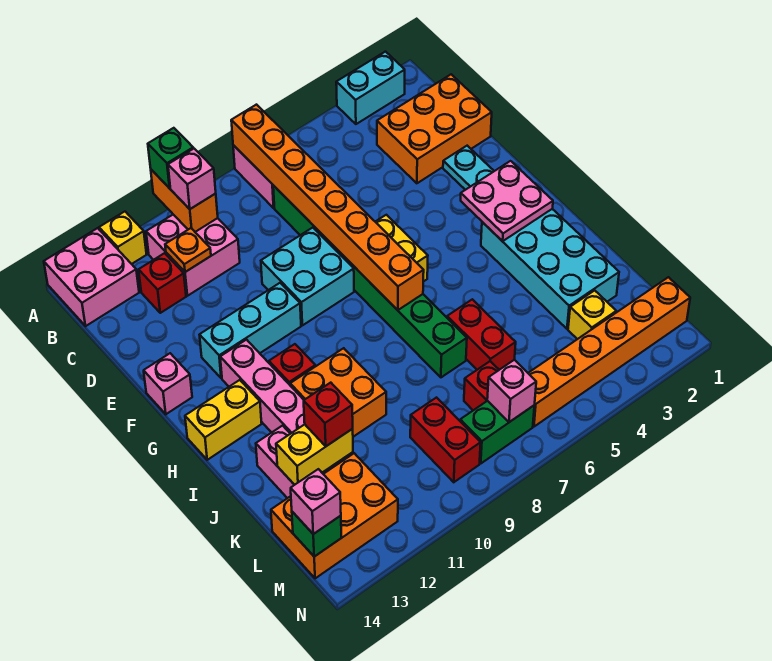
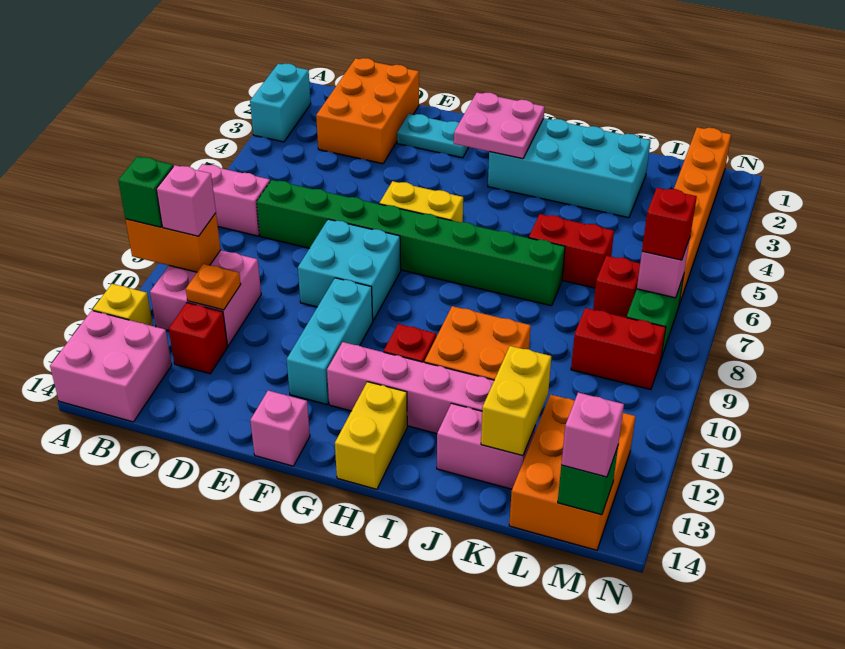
orange brick A7:H7 level 2 -> none
red brick K12 level 3 -> red brick M7 level 3
yellow brick L3 level 1 -> none

